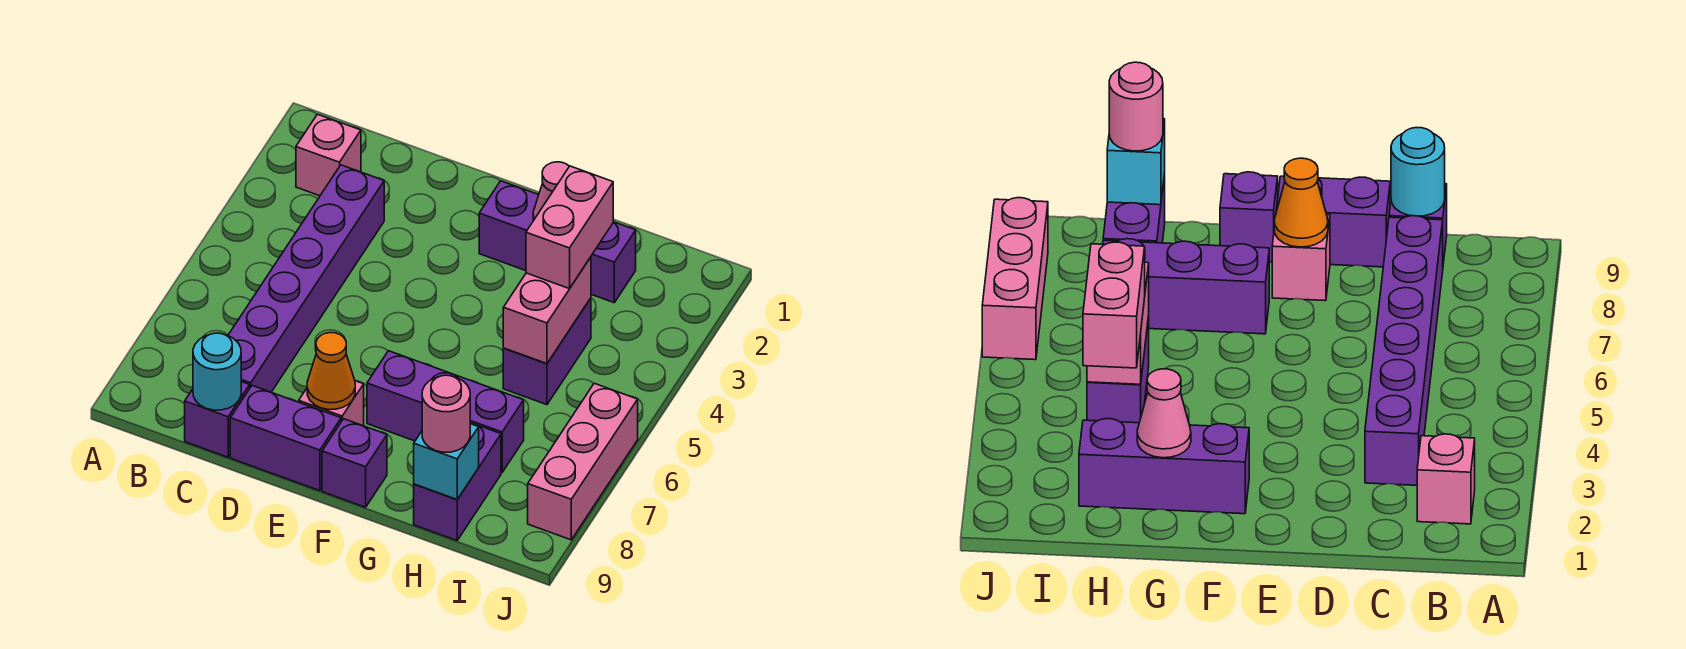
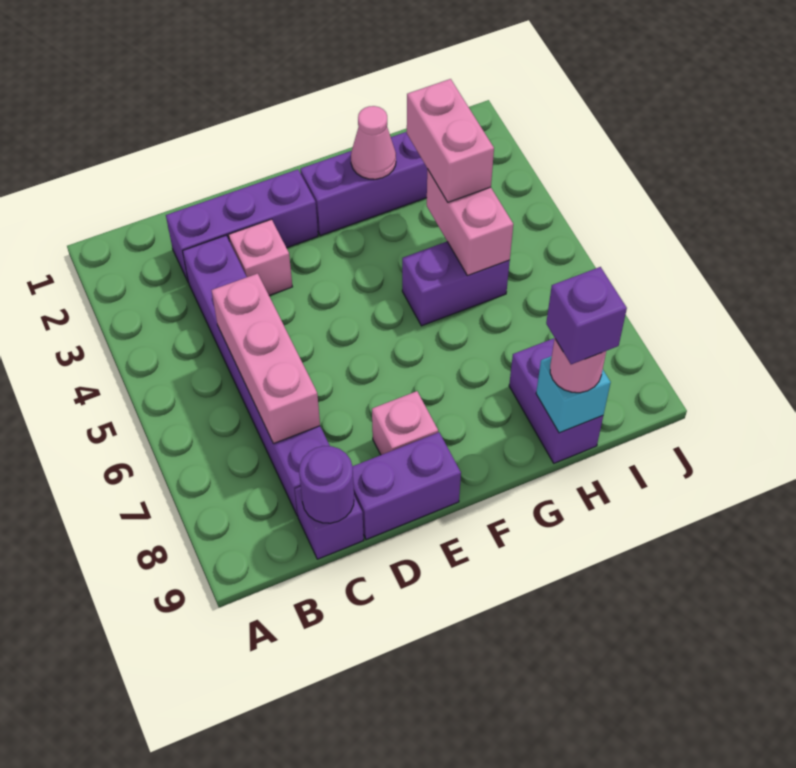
pink brick B2 level 1 -> pink brick D3 level 1
cyan round brick C9 level 2 -> purple round brick C9 level 2
orange cone E8 level 2 -> none
purple brick F7:H7 level 1 -> purple brick C2:E2 level 1
purple brick F9 level 1 -> purple brick H9 level 4
purple brick H4:H5 level 1 -> purple brick G5:H5 level 1
pink brick J6:J8 level 1 -> pink brick C5:C7 level 2

